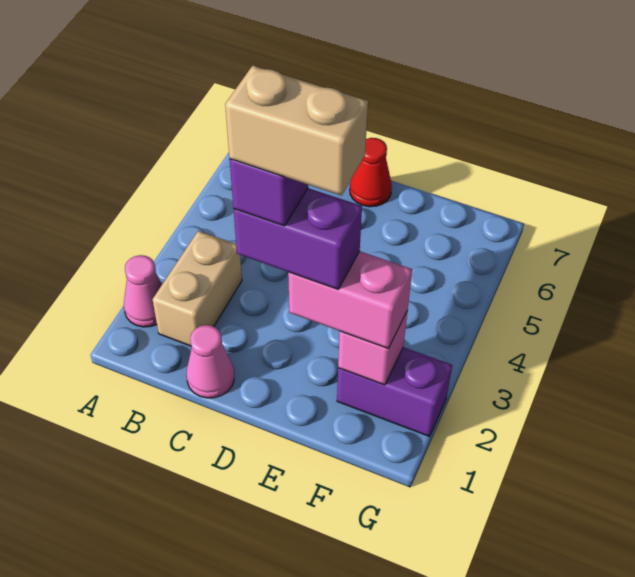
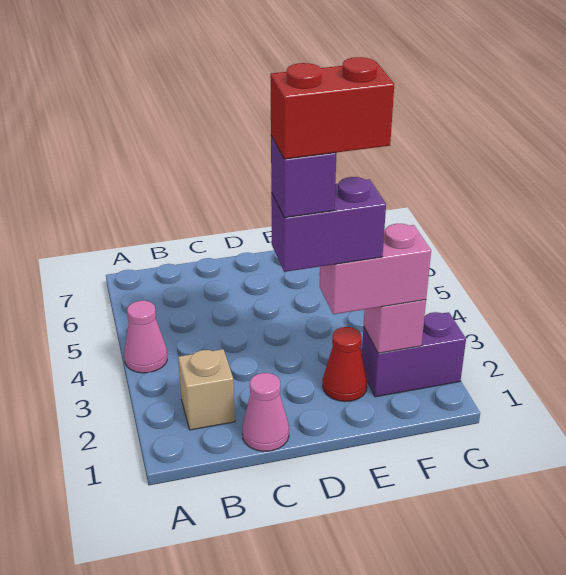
pink cone A2 level 1 -> pink cone A4 level 1
tan brick B2:B3 level 1 -> tan brick B2 level 1
tan brick D2:E2 level 6 -> red brick D2:E2 level 6
red cone D7 level 1 -> red cone E2 level 1

